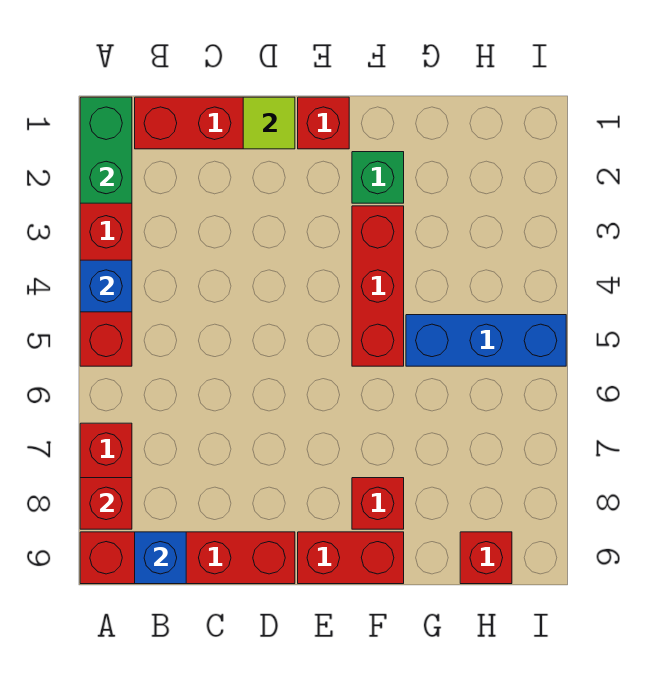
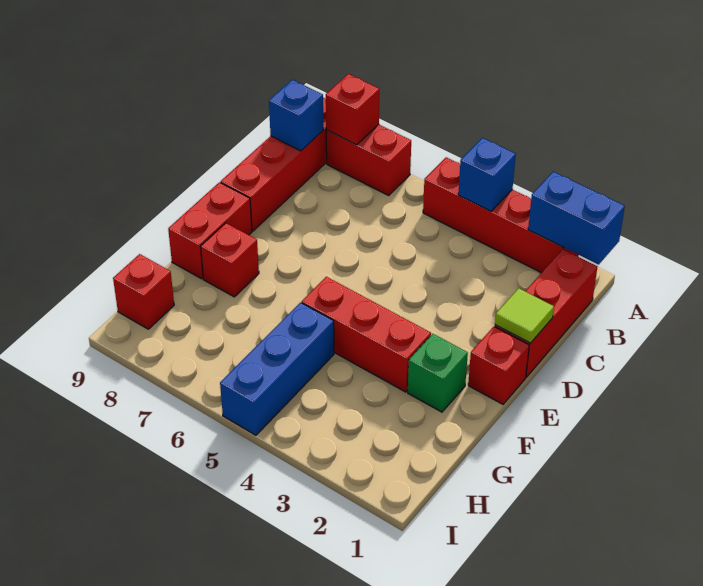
green brick A1:A2 level 2 -> blue brick A1:A2 level 2

